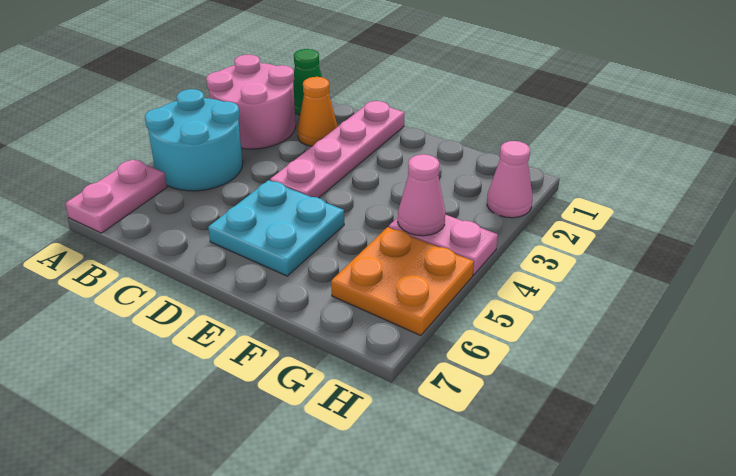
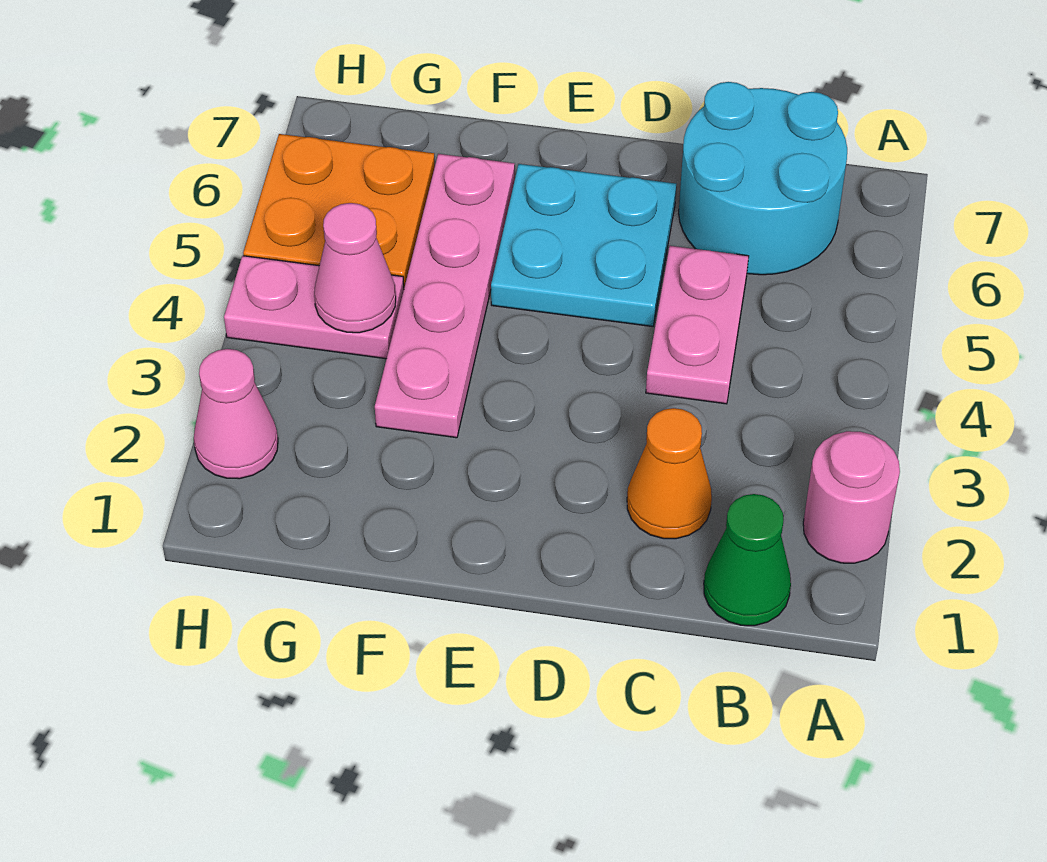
pink round brick A2:B3 level 1 -> pink round brick A2 level 1
cyan round brick A4:B5 level 1 -> cyan round brick B6:C7 level 1
pink plate A6:A7 level 1 -> pink plate C4:C5 level 1
pink plate D1:D4 level 1 -> pink plate F3:F6 level 1

